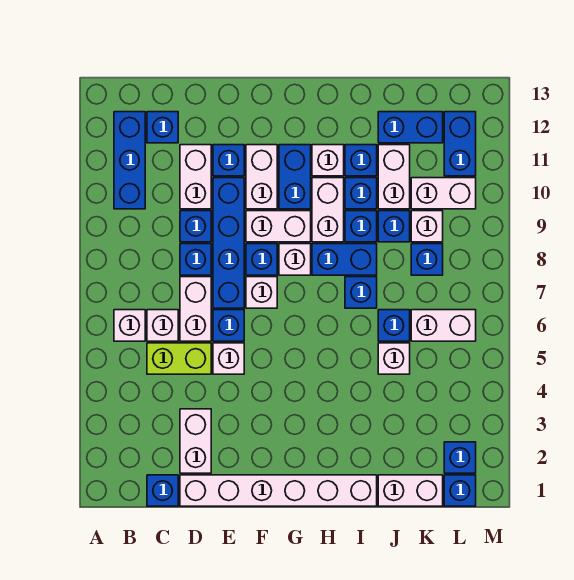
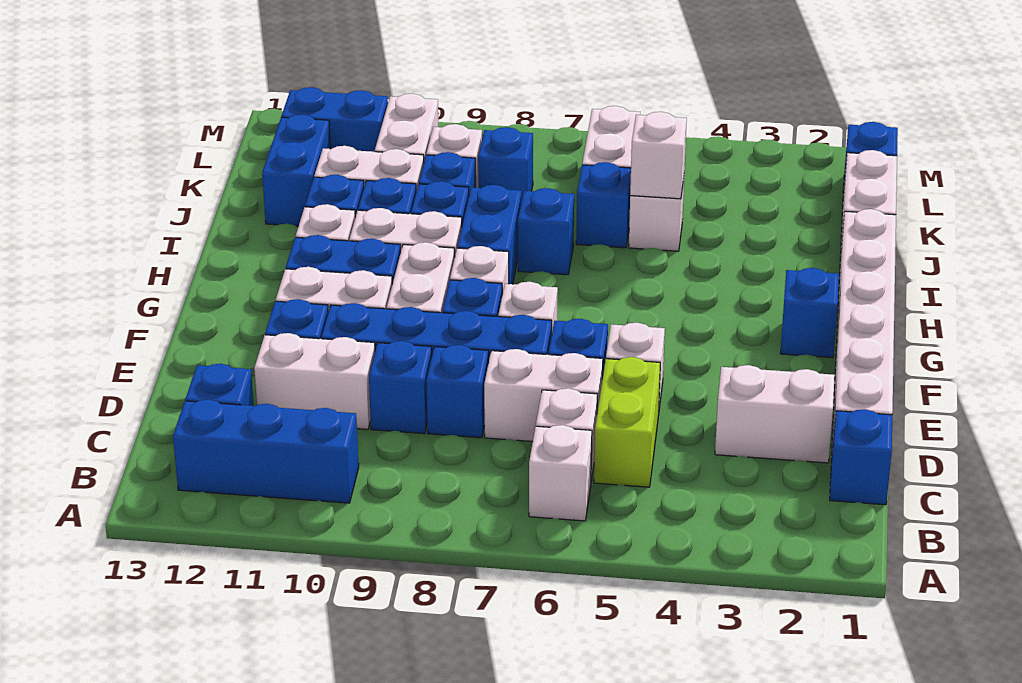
none -> white brick J5 level 2
blue brick L2 level 1 -> blue brick G2 level 1

